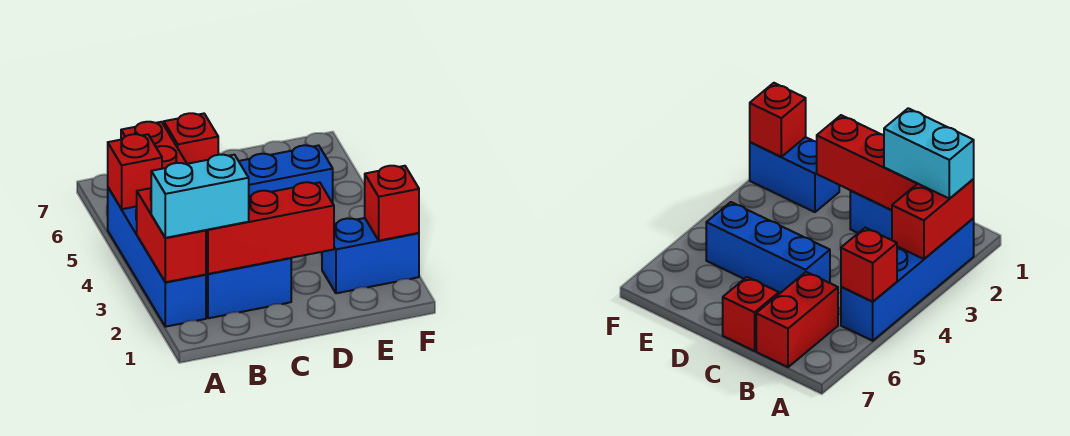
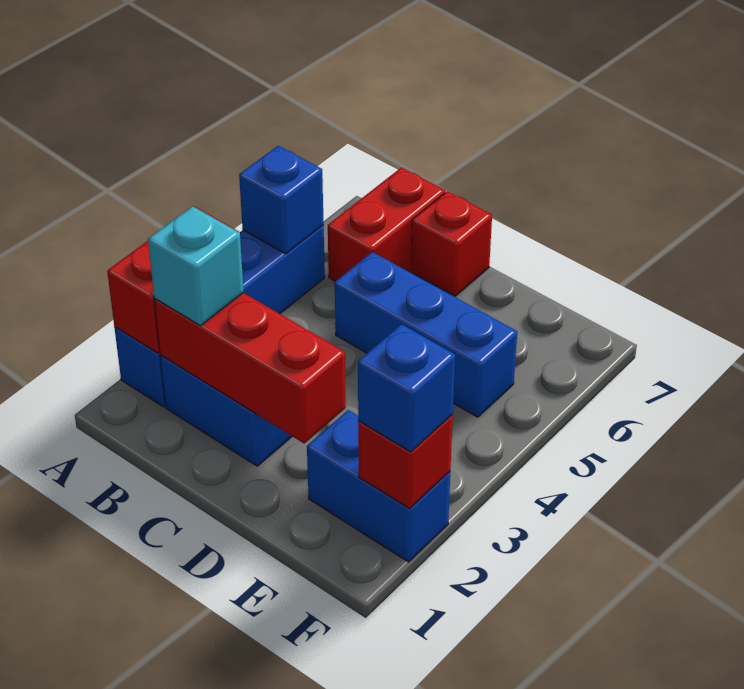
cyan brick A2:B2 level 3 -> cyan brick B2 level 3
red brick A5 level 2 -> blue brick A5 level 2
none -> blue brick F2 level 3

